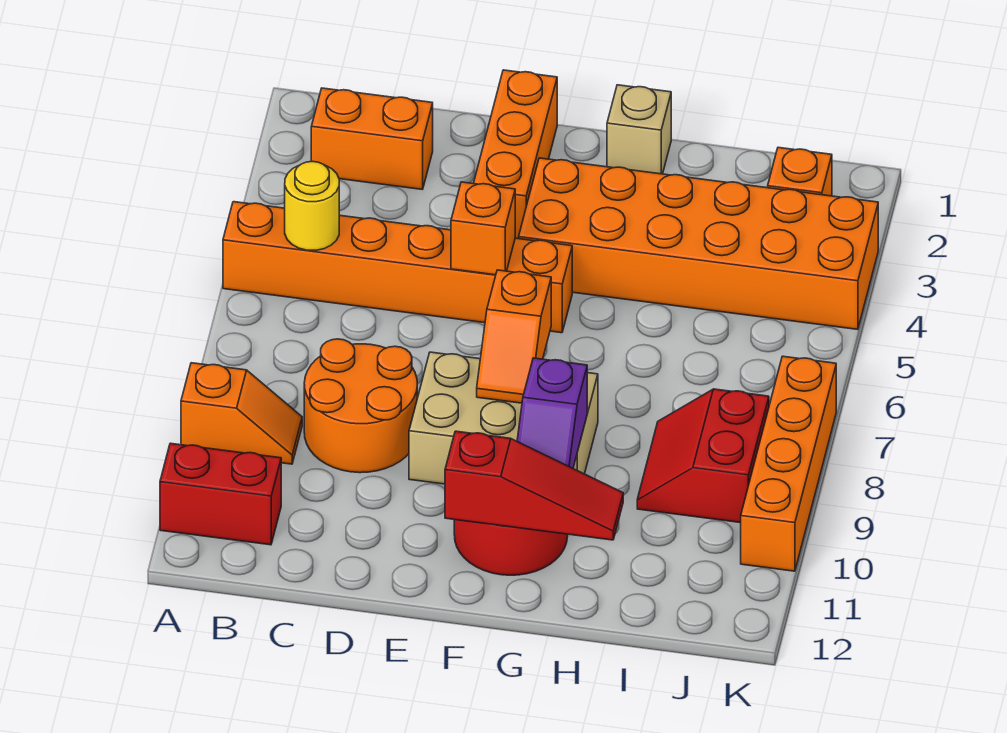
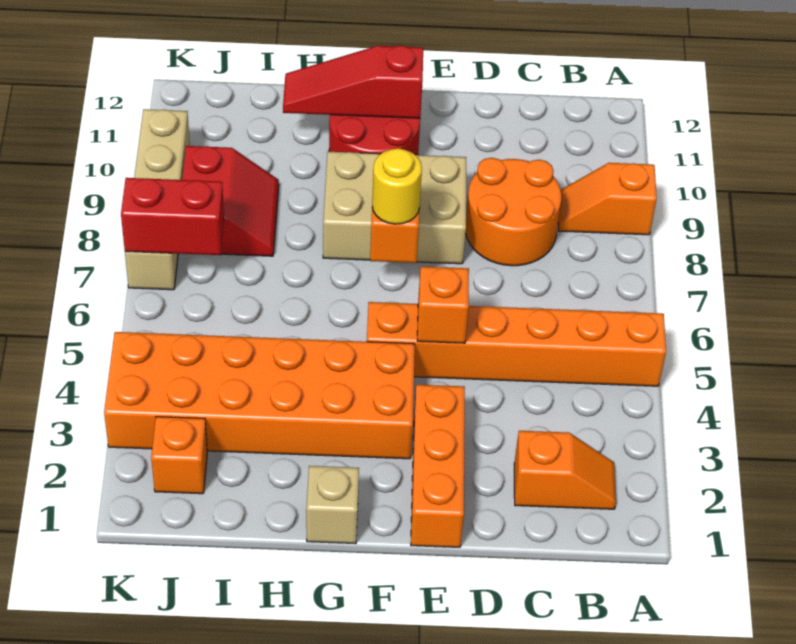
red brick A11:B11 level 1 -> red brick J7:K7 level 2
orange brick B2:C2 level 1 -> orange slope B2:C2 level 1 top C
yellow round brick B5 level 2 -> yellow round brick F7 level 3
purple slope G9:G10 level 2 top 9 -> none
orange brick K7:K10 level 1 -> tan brick K7:K10 level 1

